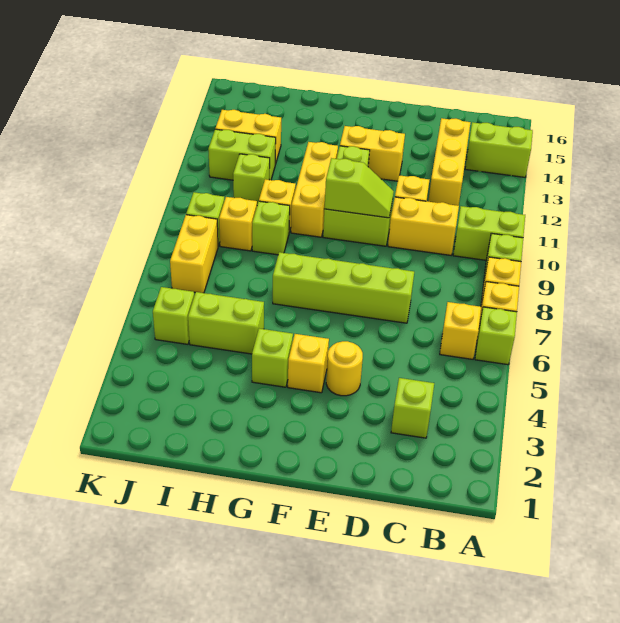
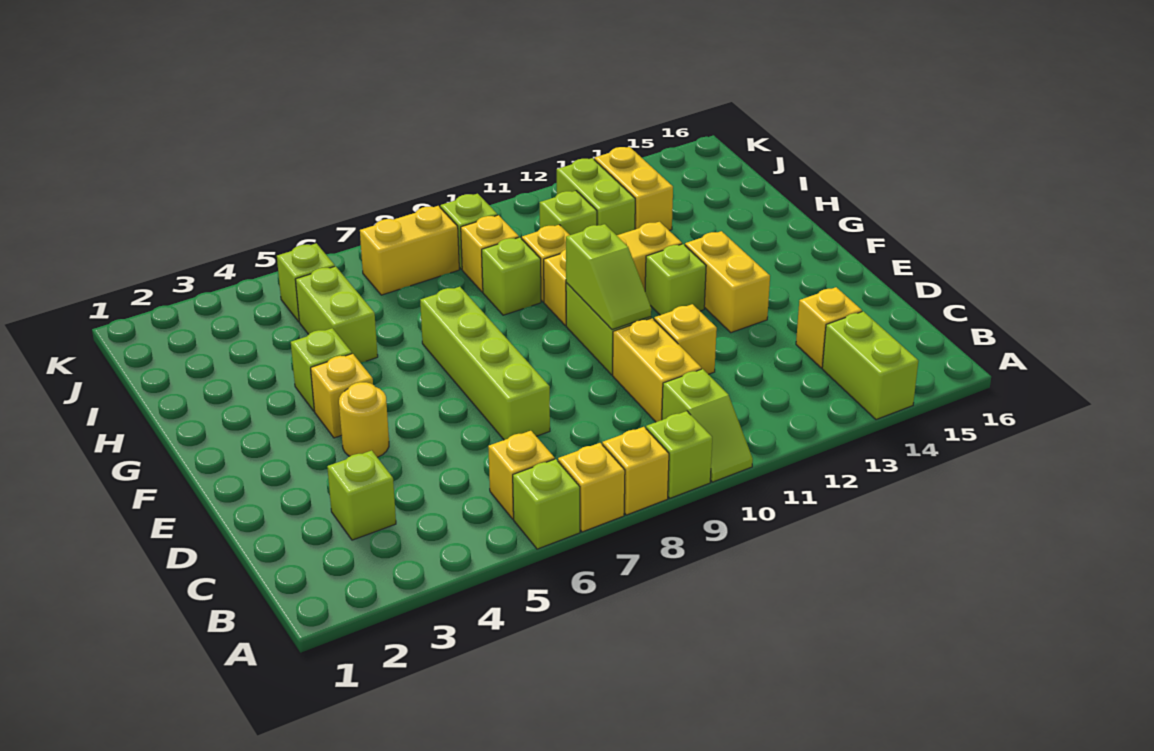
lime brick A10:B10 level 1 -> lime slope A10:B10 level 1 top B
yellow brick C12:C14 level 1 -> yellow brick C14 level 1

